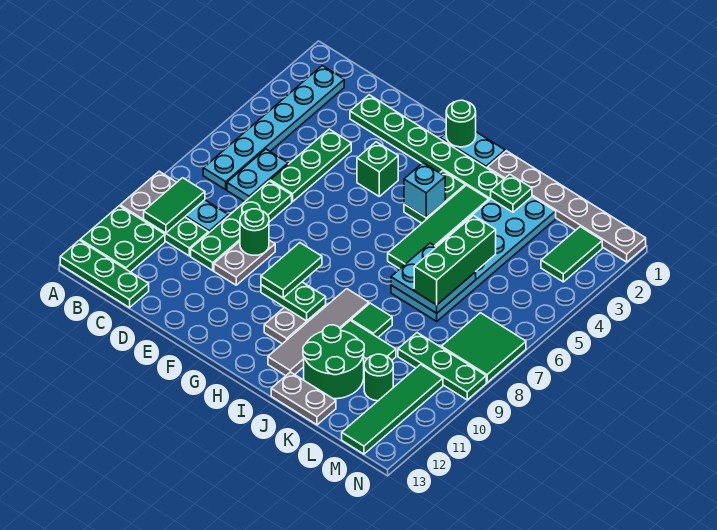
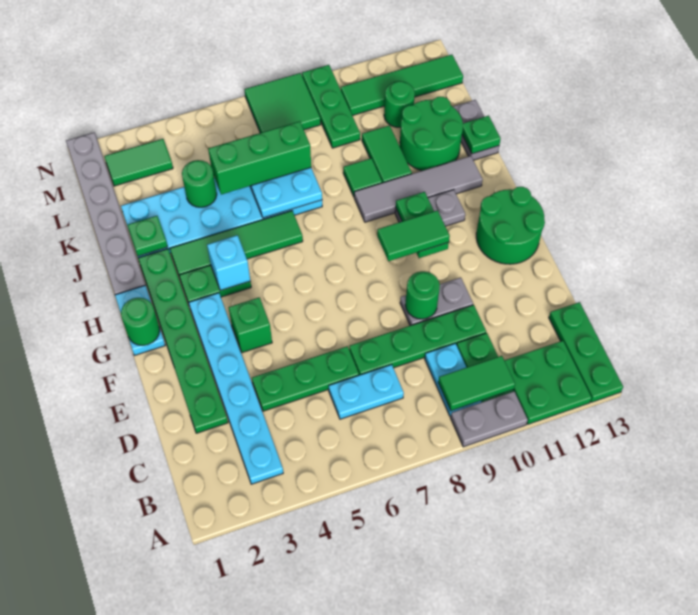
cyan plate B2:B7 level 1 -> cyan plate B3:G3 level 1
none -> green round brick F12:G13 level 1
none -> green plate J13 level 2
none -> green round brick K4 level 2

